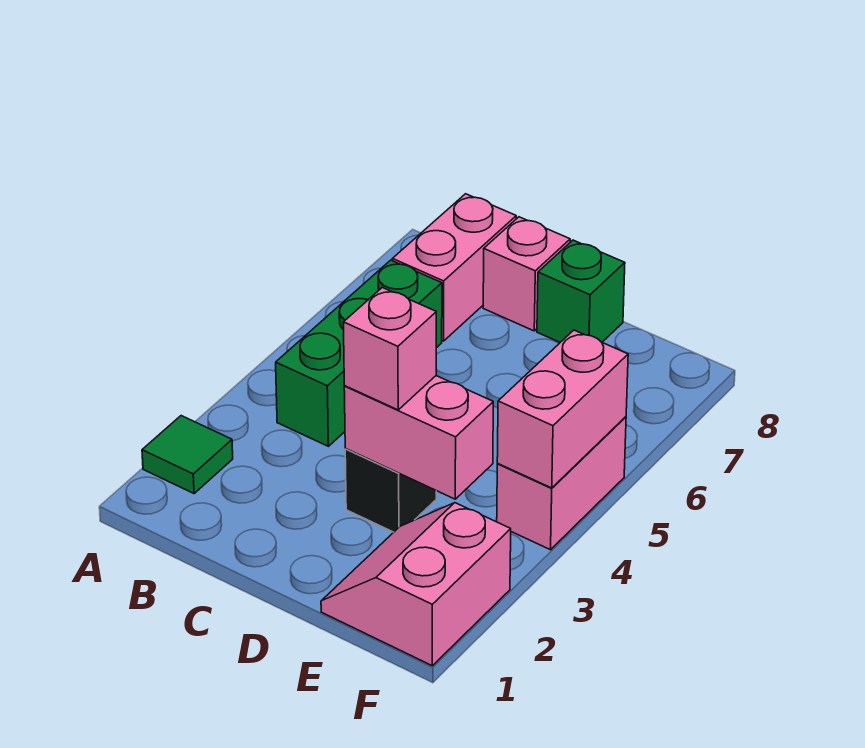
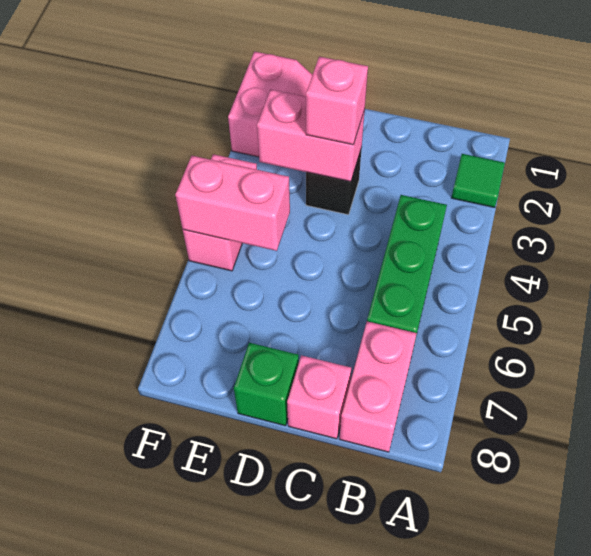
pink brick F4:F5 level 2 -> pink brick E5:F5 level 2

